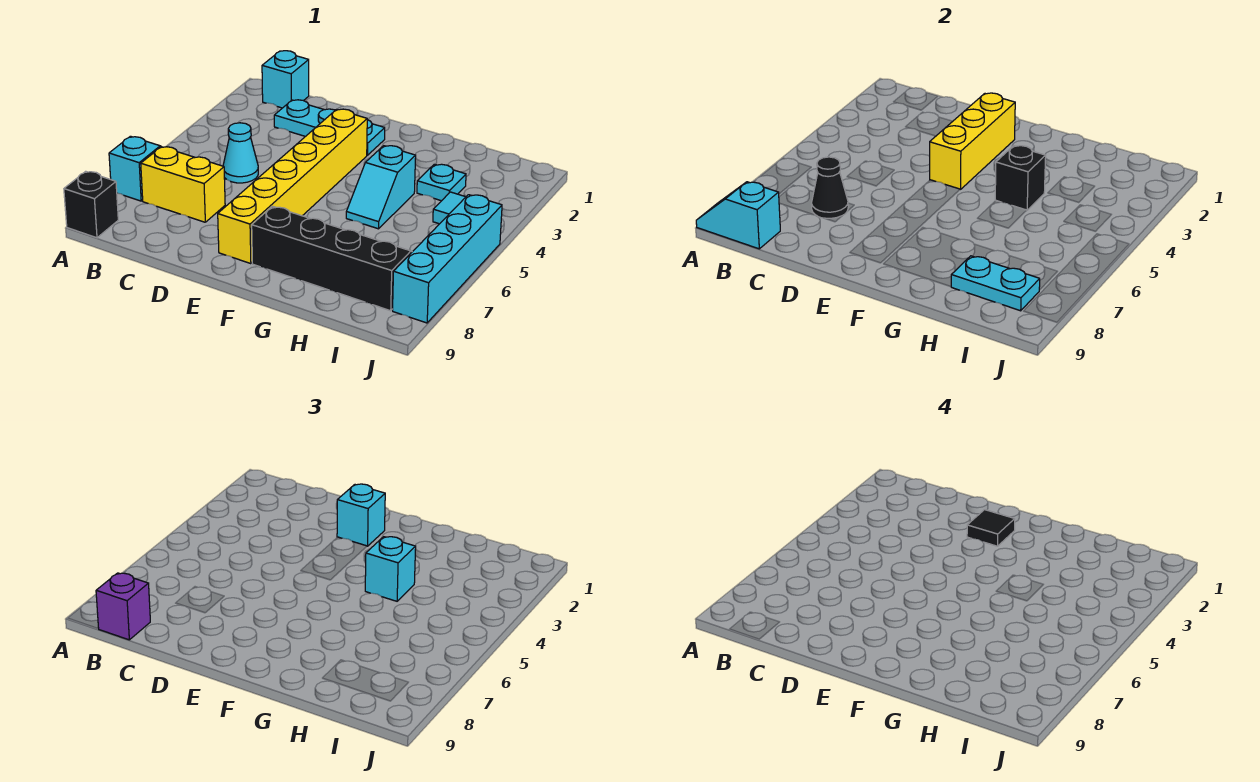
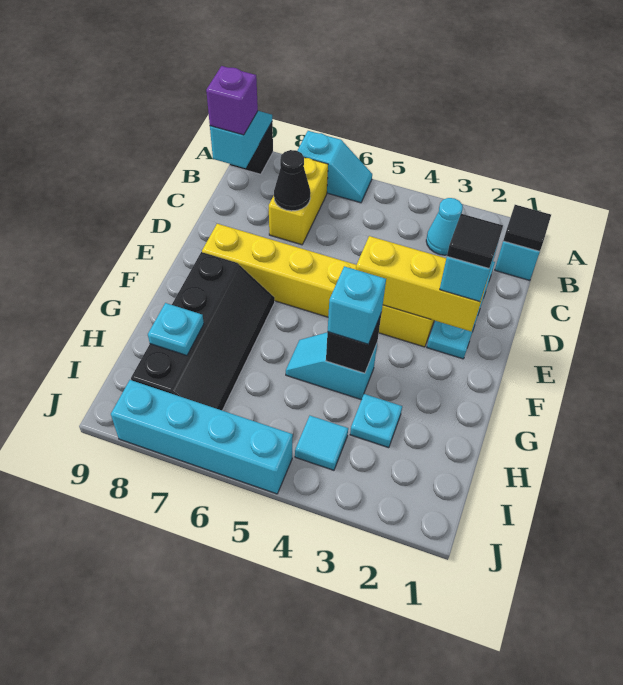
none -> black tile B1 level 2
cyan cone C5 level 1 -> cyan cone B3 level 1
cyan plate H8:I8 level 2 -> cyan plate H8 level 2

